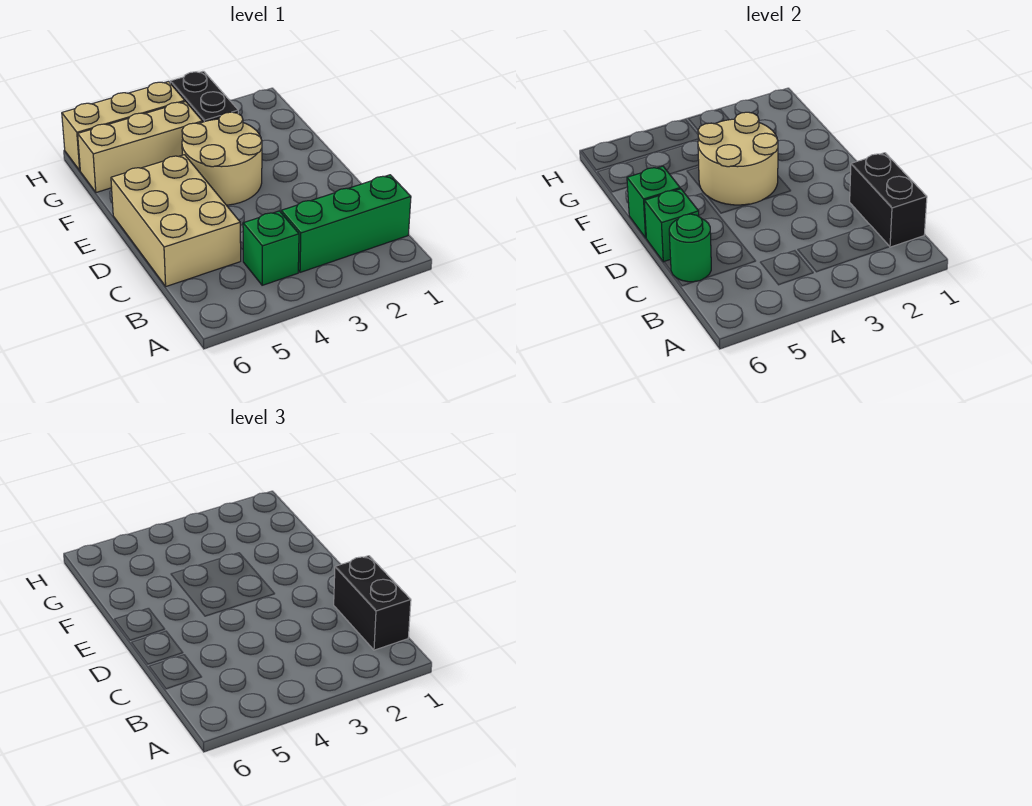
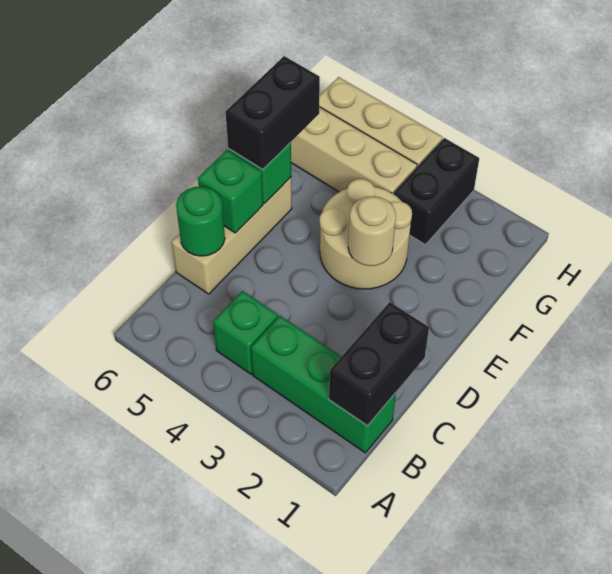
black brick B1:C1 level 3 -> black brick E6:F6 level 3
tan brick C5:E6 level 1 -> tan brick C6:E6 level 1
tan round brick E3:F4 level 2 -> tan round brick E3 level 2

